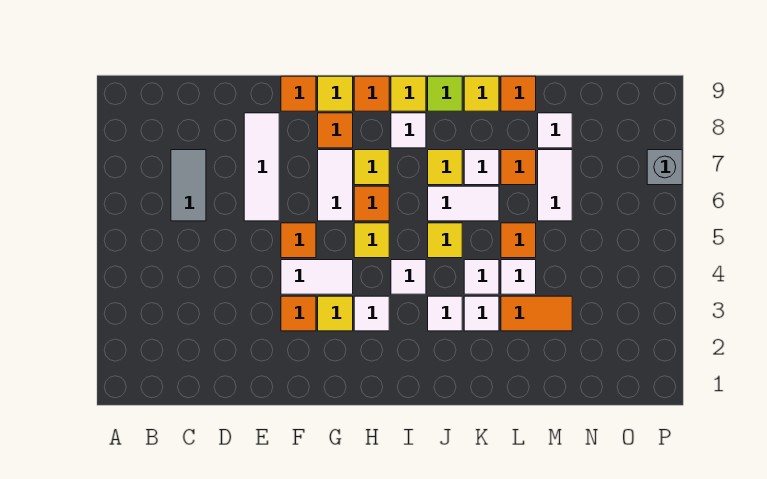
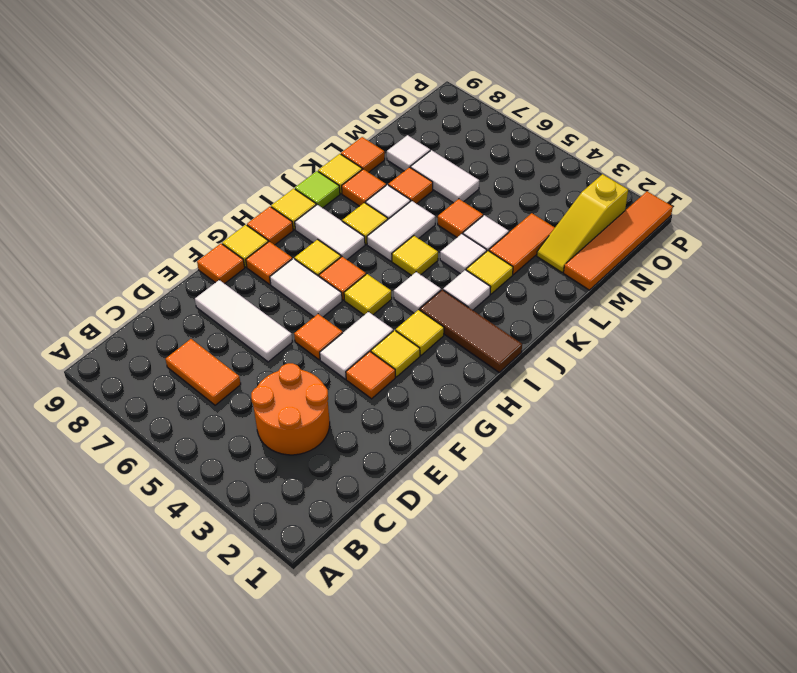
none -> orange round brick C3:D4 level 1
grey tile C6:C7 level 1 -> orange tile C6:C7 level 1
white tile H3 level 1 -> yellow tile H3 level 1
none -> brown tile I1:I3 level 1
white tile I8 level 1 -> white tile I7:I8 level 1
white tile K3 level 1 -> yellow tile K3 level 1
none -> orange tile K8 level 1
none -> orange tile M1:P1 level 1
none -> yellow slope M2:O2 level 1 top O
grey brick P7 level 1 -> none

